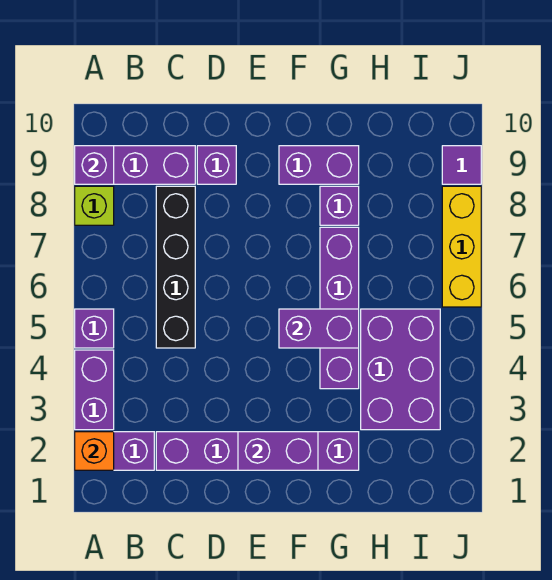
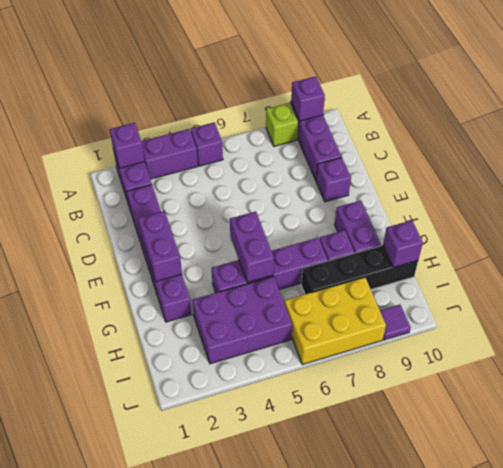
orange brick A2 level 2 -> purple brick A2 level 2
black brick C5:C8 level 1 -> black brick H7:H10 level 1
none -> purple brick H10 level 2
yellow brick J6:J8 level 1 -> yellow brick I6:J8 level 1

